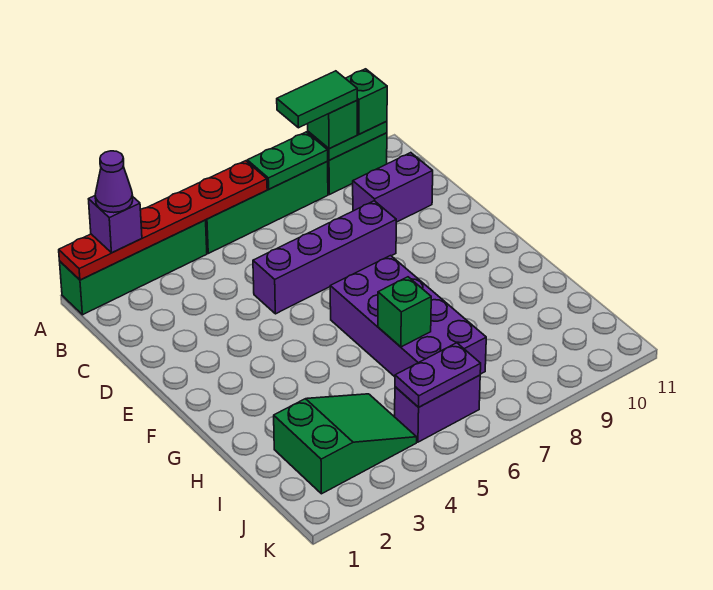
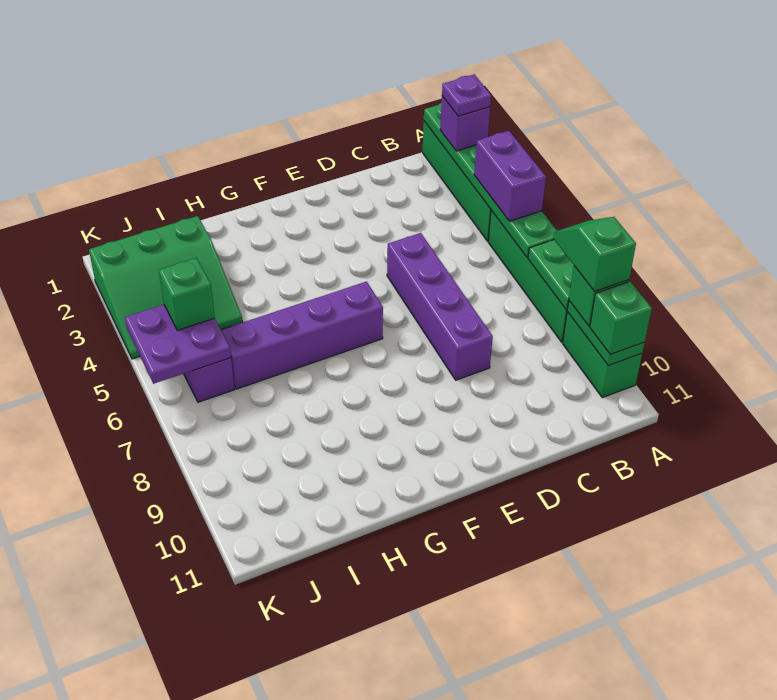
red plate A1:A6 level 2 -> green plate A1:A6 level 2
purple cone A2 level 4 -> purple plate A2 level 4
green tile A8:A9 level 4 -> green slope A8:A9 level 4 top 9
purple brick C9:C10 level 1 -> purple brick A4:A5 level 3
purple brick F6:I7 level 1 -> purple brick F6:I6 level 1
green brick H6 level 2 -> green brick J5 level 3
green slope I2:J4 level 1 top 2 -> green slope I2:K4 level 1 top 2
purple plate J5:J6 level 2 -> purple plate J5:K6 level 2

